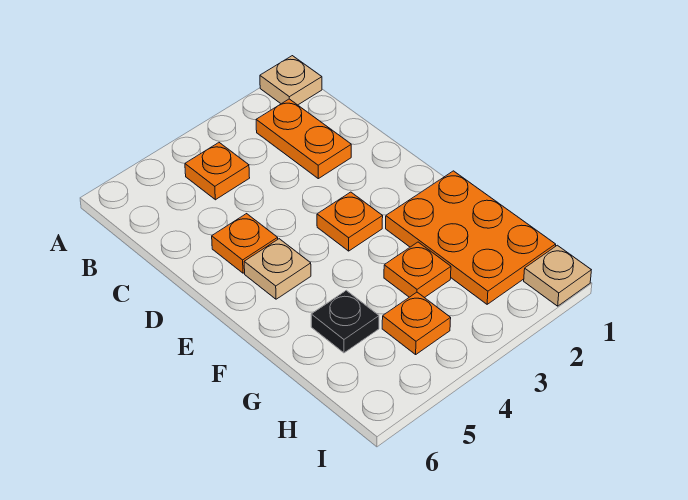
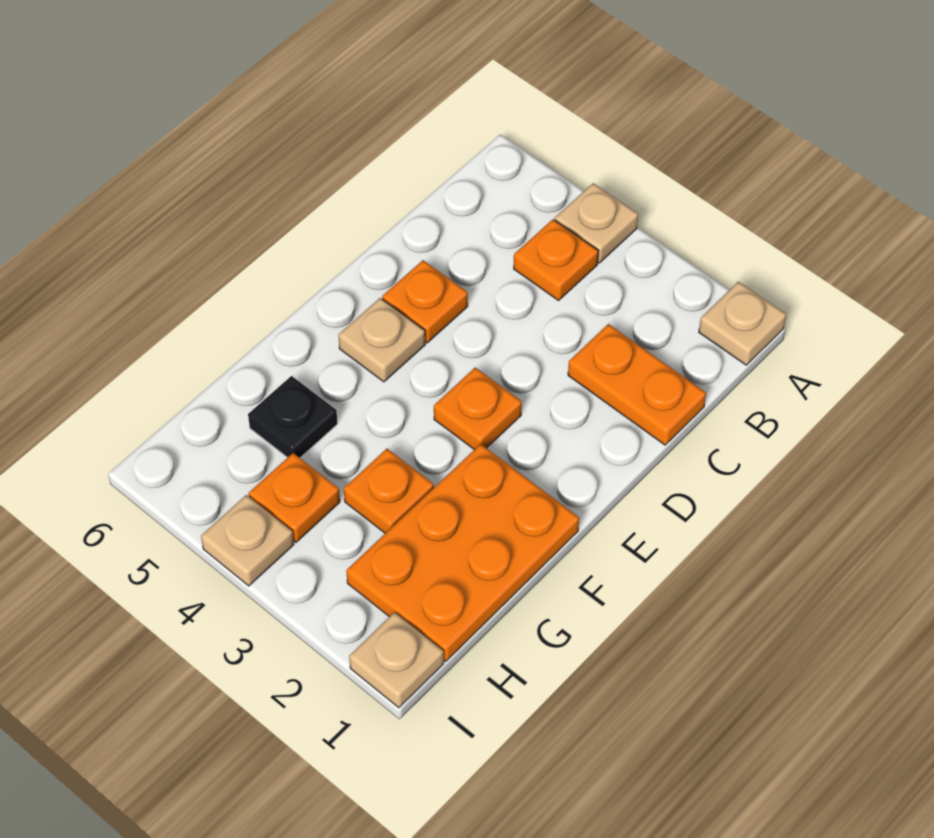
none -> tan plate A4 level 1
orange plate B2:C2 level 1 -> orange plate C1:C2 level 1
none -> tan plate I4 level 1

